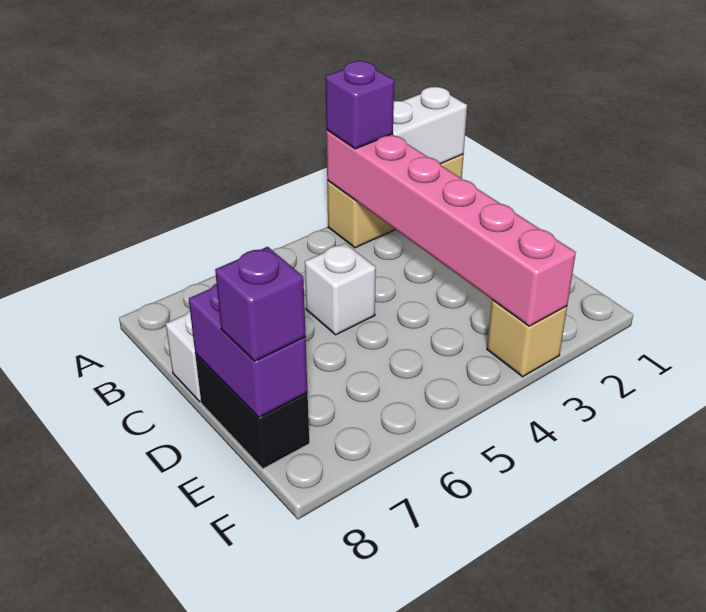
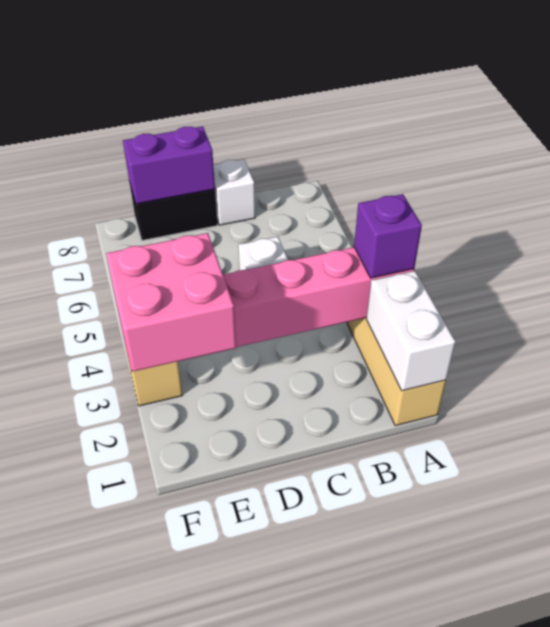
none -> pink brick E2:F3 level 3
purple brick E8 level 3 -> none

